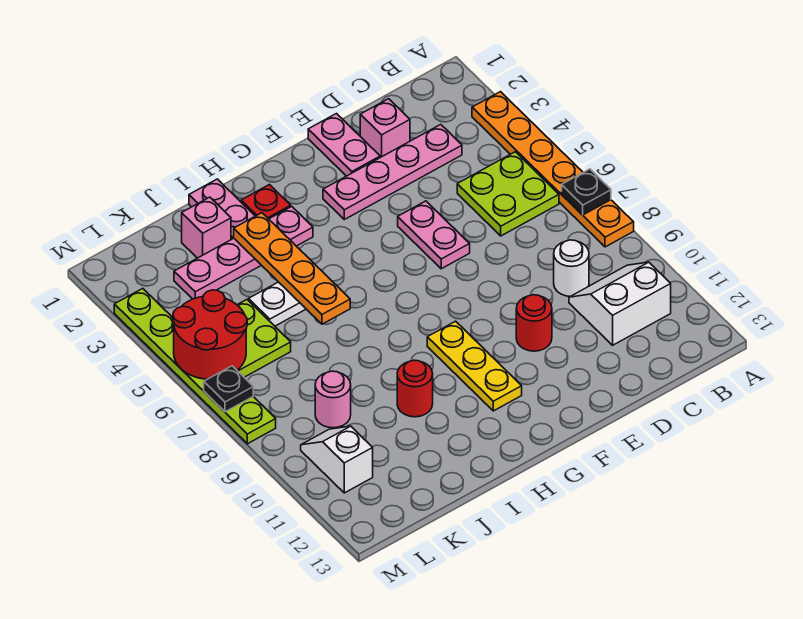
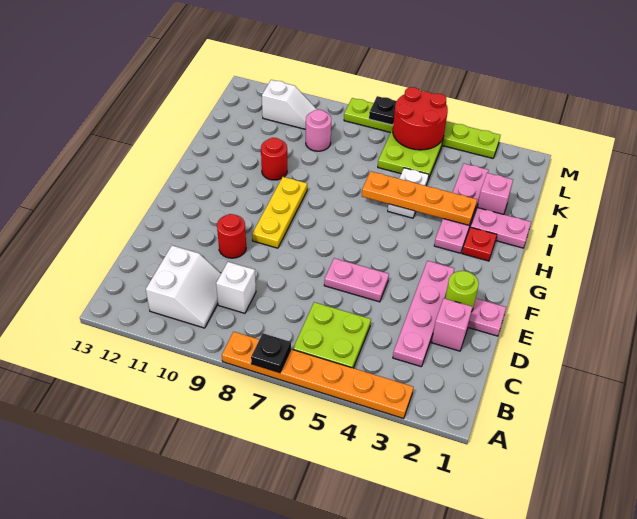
white round brick C9 level 1 -> white brick C9 level 1
none -> lime round brick E2 level 2
yellow plate G9:G11 level 1 -> yellow plate F9:H9 level 1

